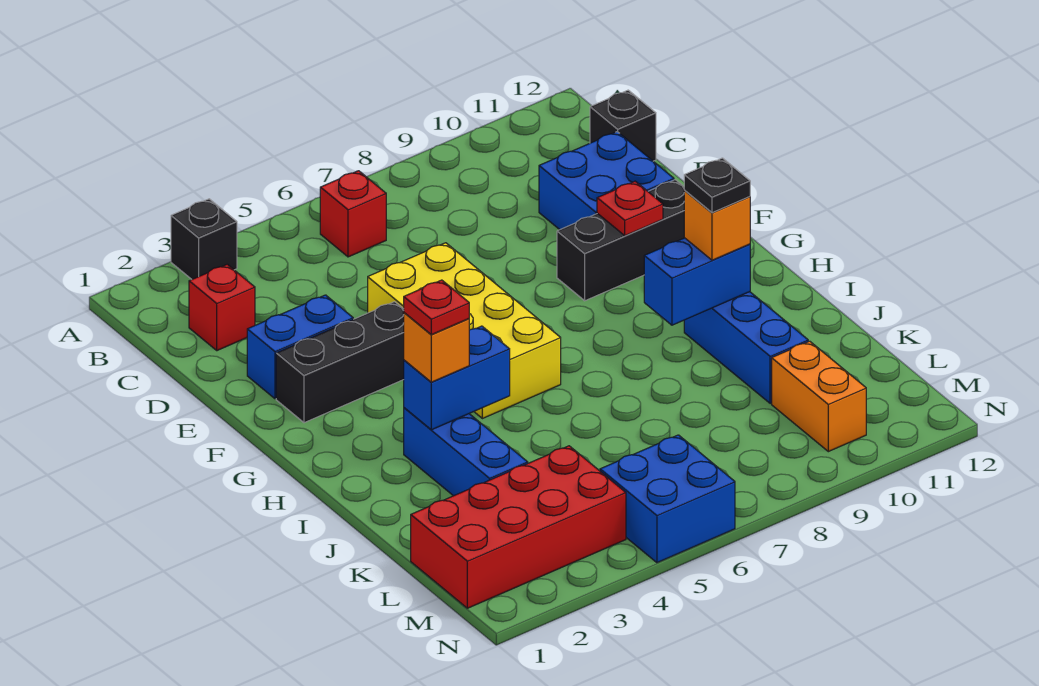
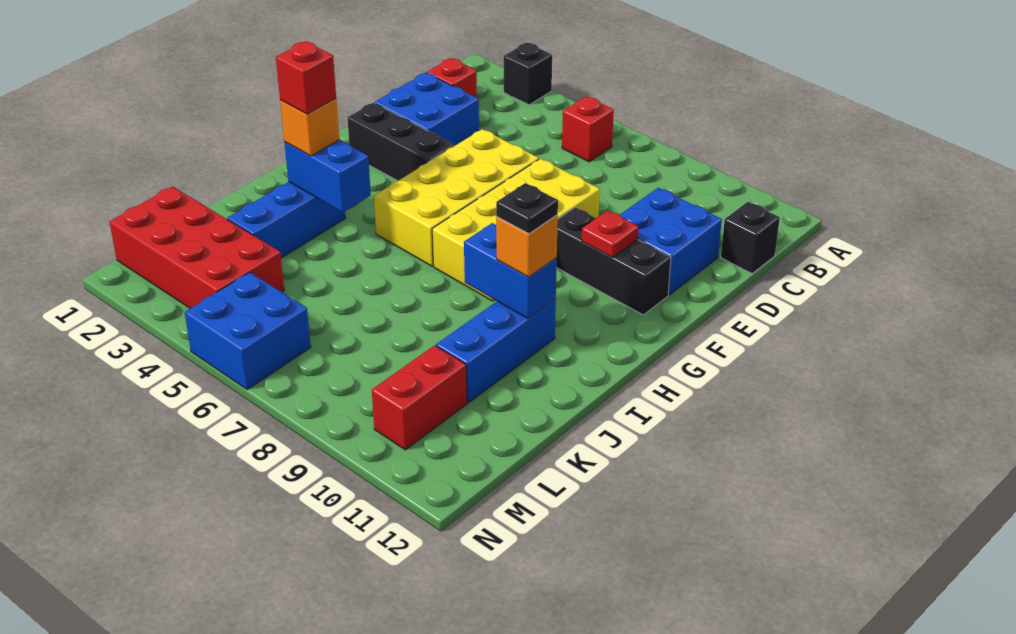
blue brick E2:E3 level 1 -> blue brick D2:E3 level 1
none -> yellow brick E7:H8 level 1
red plate I3 level 4 -> red brick I3 level 4
orange brick L10:M10 level 1 -> red brick L10:M10 level 1

